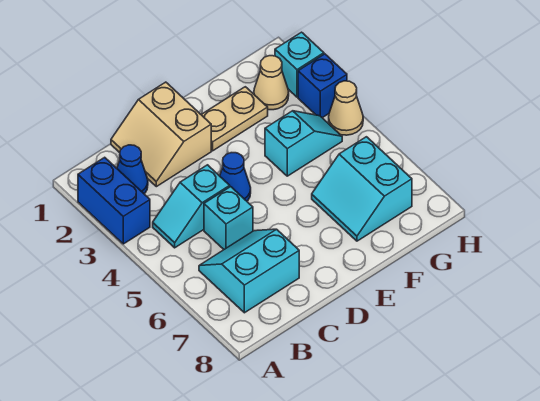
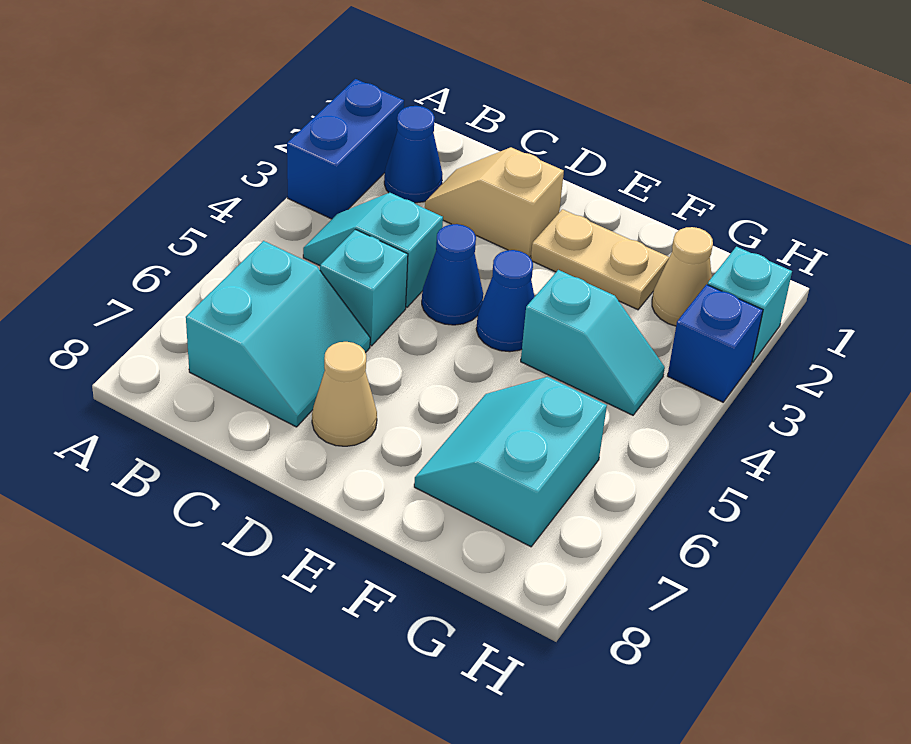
cyan slope B6:C7 level 1 top 7 -> cyan slope B6:C7 level 1 top B
tan slope C1:D2 level 1 top D -> tan slope C2:D2 level 1 top D
none -> blue cone E4 level 1
tan cone H4 level 1 -> tan cone D7 level 1

